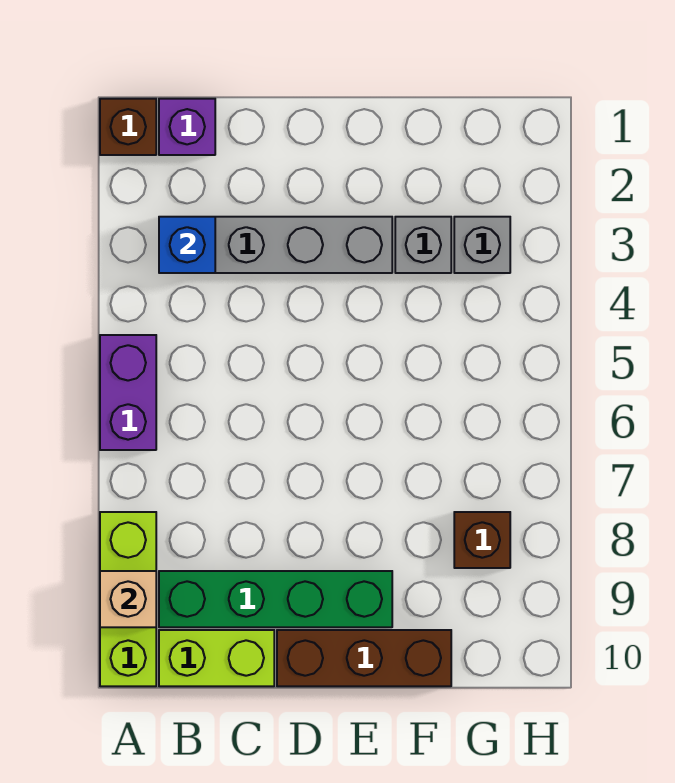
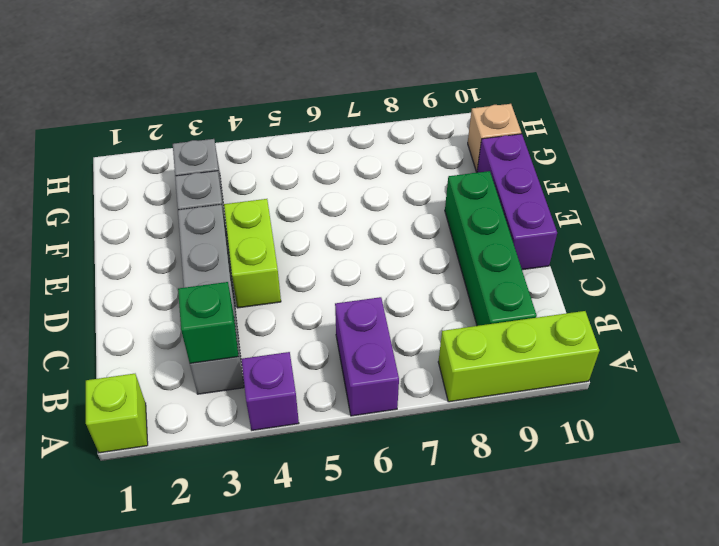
brown brick A1 level 1 -> lime brick A1 level 1
purple brick A5:A6 level 1 -> purple brick A6:B6 level 1
tan brick A9 level 2 -> tan brick G10 level 1
purple brick B1 level 1 -> purple brick A4 level 1
blue brick B3 level 2 -> green brick B3 level 2
lime brick B10:C10 level 1 -> lime brick D4:E4 level 1
brown brick D10:F10 level 1 -> purple brick D10:F10 level 1
brown brick G8 level 1 -> none

